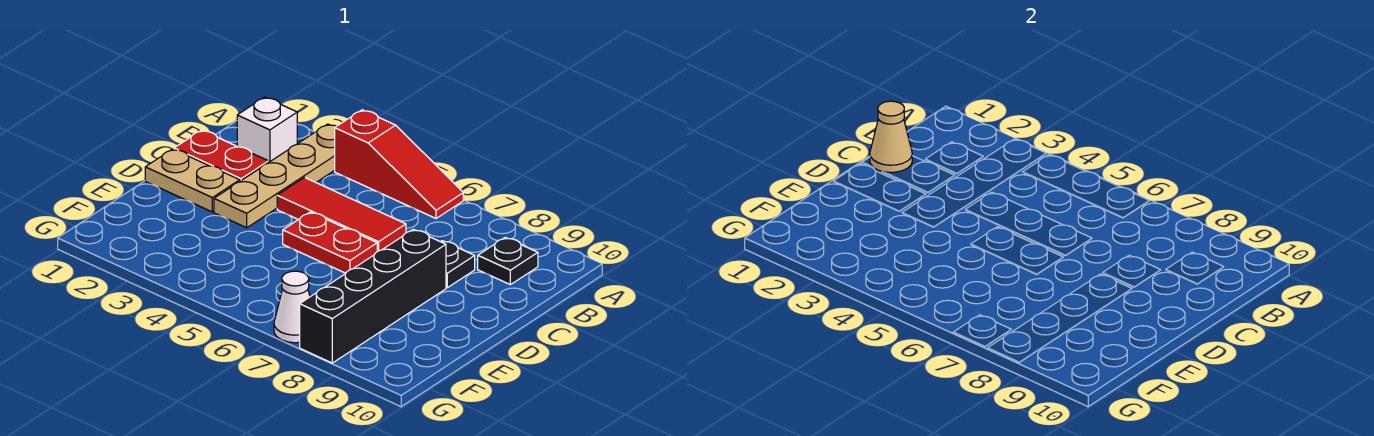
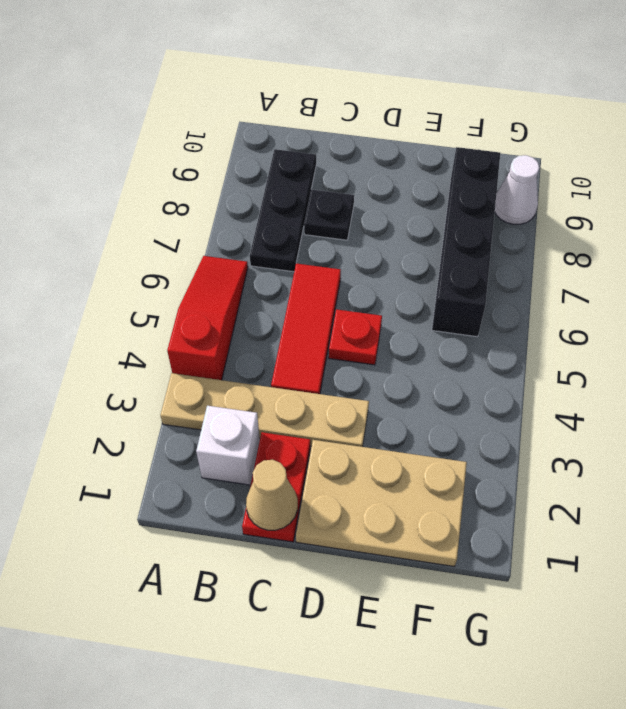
black plate B9 level 1 -> black plate B7:B9 level 1
tan plate D1:D2 level 1 -> tan plate D1:F2 level 1
red plate D5:D6 level 1 -> red plate D5 level 1
black brick D8:G8 level 1 -> black brick F6:F9 level 1
white cone G7 level 1 -> white cone G9 level 1

